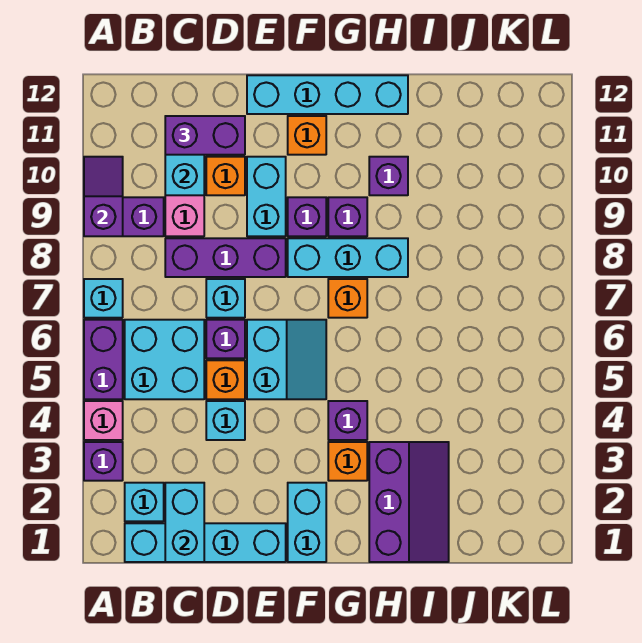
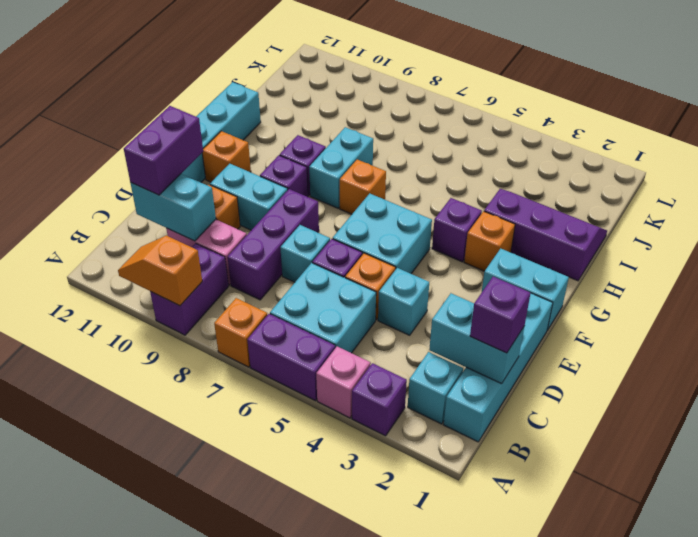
cyan brick A7 level 1 -> orange brick A7 level 1
purple slope A9:A10 level 2 top 9 -> orange slope A9:A10 level 2 top 9
cyan slope E5:F6 level 1 top E -> cyan brick E5:F6 level 1
cyan brick F8:H8 level 1 -> cyan brick G8:H8 level 1
purple brick H10 level 1 -> purple brick C1 level 3

